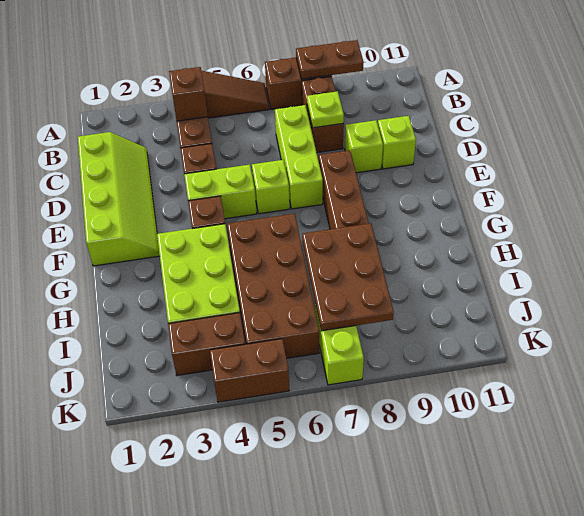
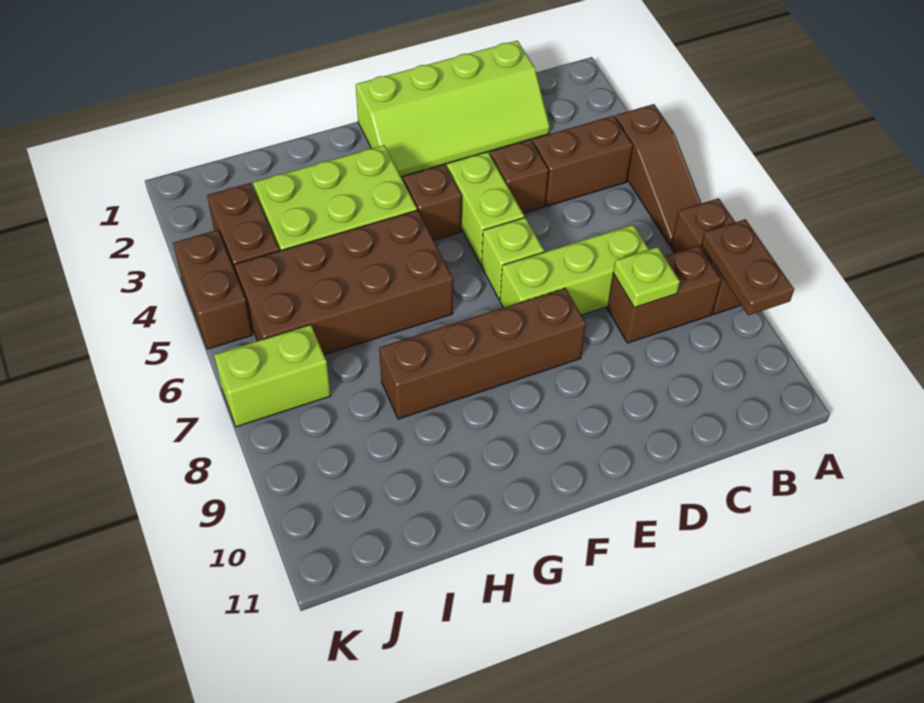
brown brick B4 level 2 -> none
lime brick D9 level 1 -> none
lime brick D10 level 1 -> none
brown plate H7:J8 level 2 -> none

